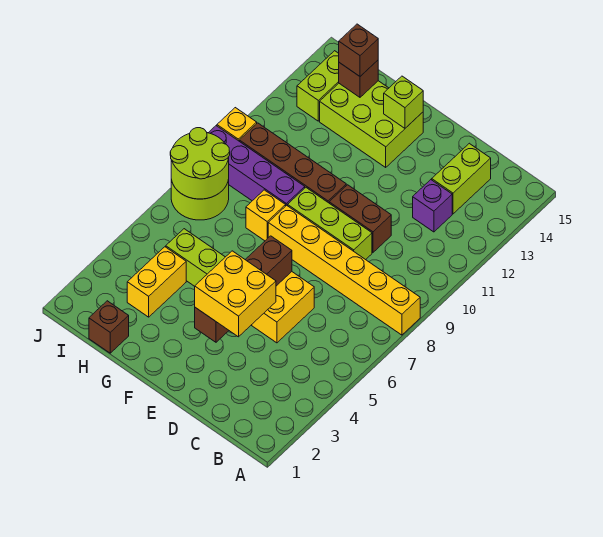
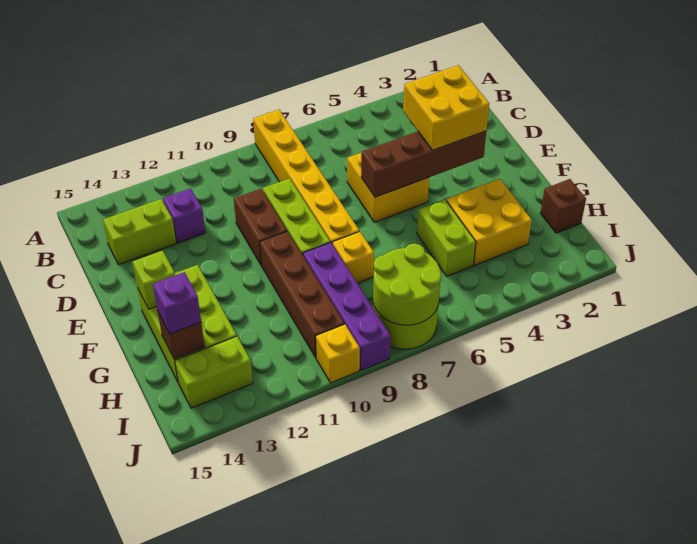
yellow brick H3:H4 level 1 -> yellow brick G3:H4 level 1
brown brick H14 level 3 -> purple brick H14 level 3

